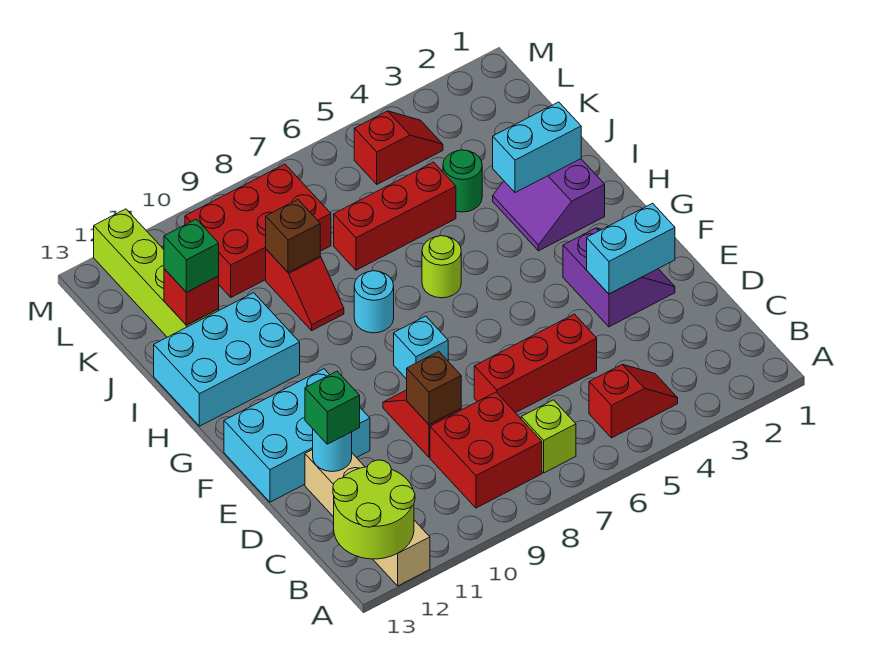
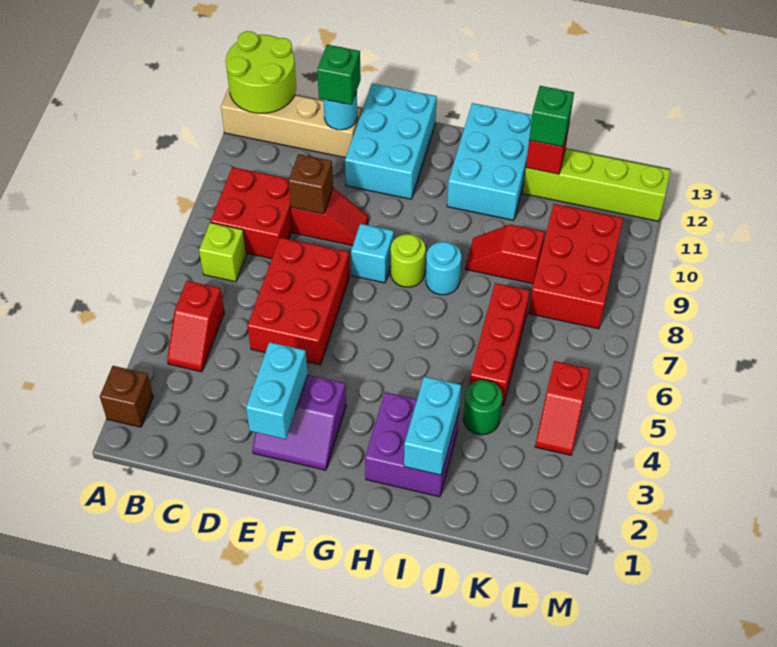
red brick D5:D7 level 1 -> red brick D5:E7 level 1
purple slope H2:I3 level 1 top 2 -> purple brick H2:I3 level 1
lime round brick H6 level 1 -> lime round brick G8 level 1
brown brick J9 level 2 -> brown brick A2 level 1

